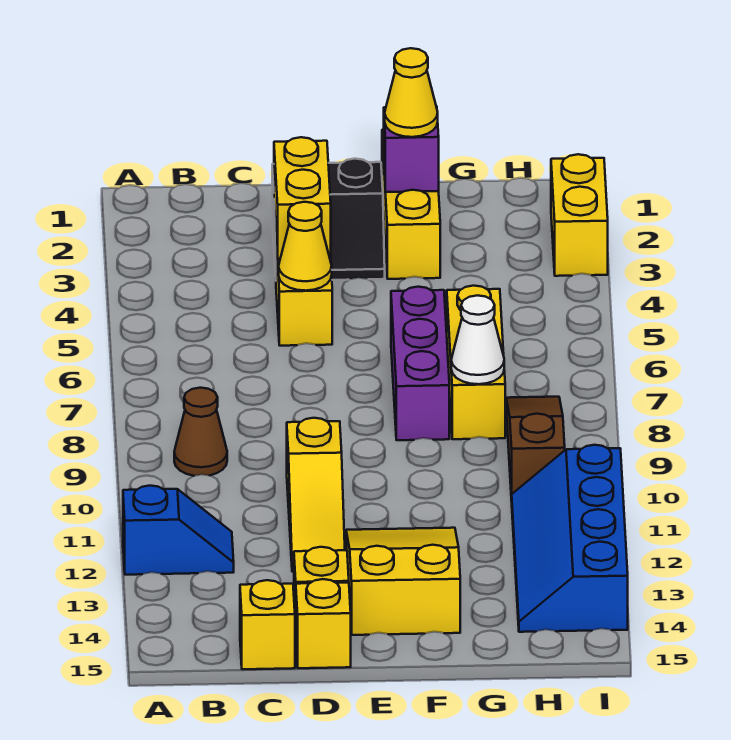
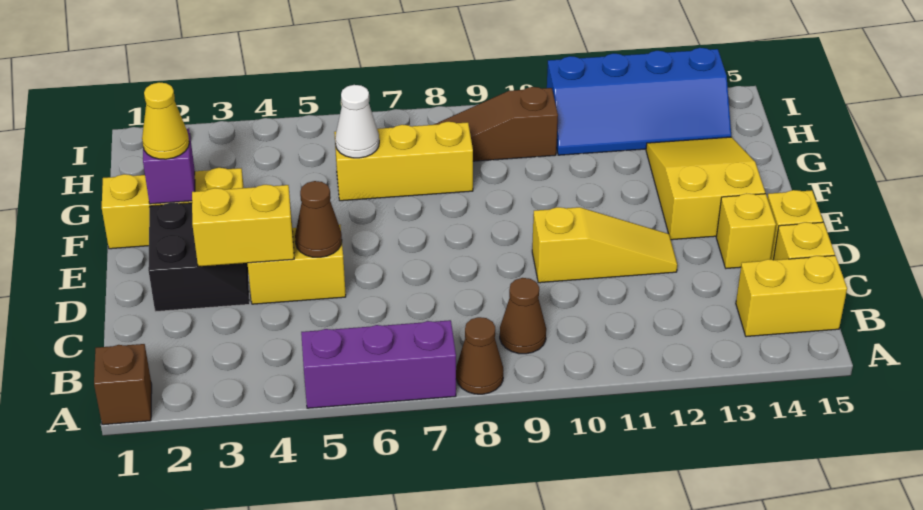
none -> brown brick A1 level 1
none -> brown cone A8 level 1
blue slope A12:B12 level 1 top A -> none
yellow cone D5 level 2 -> brown cone D5 level 2
yellow slope E12:F14 level 1 top 14 -> yellow slope E13:G14 level 1 top E
purple brick F6:F8 level 1 -> purple brick A5:A7 level 1
white cone G8 level 2 -> white cone G6 level 2
yellow brick I2:I3 level 1 -> yellow brick B14:B15 level 1

